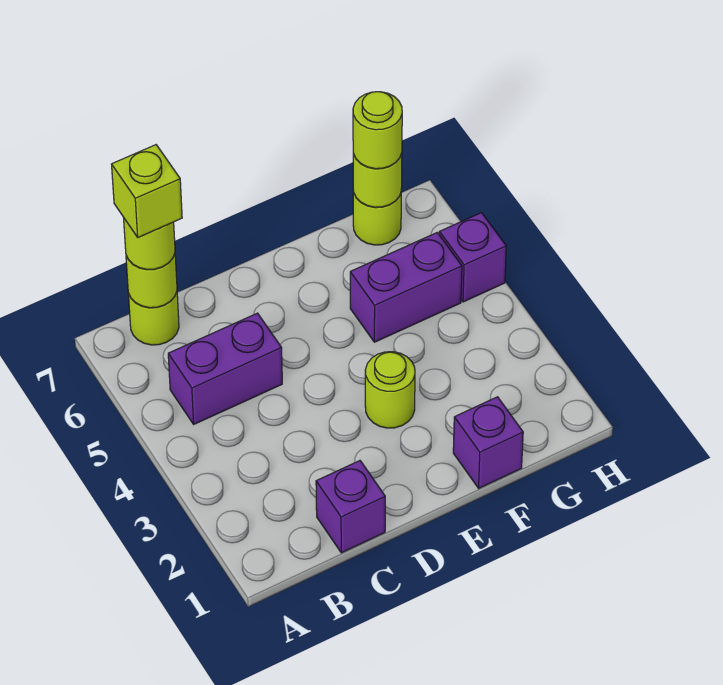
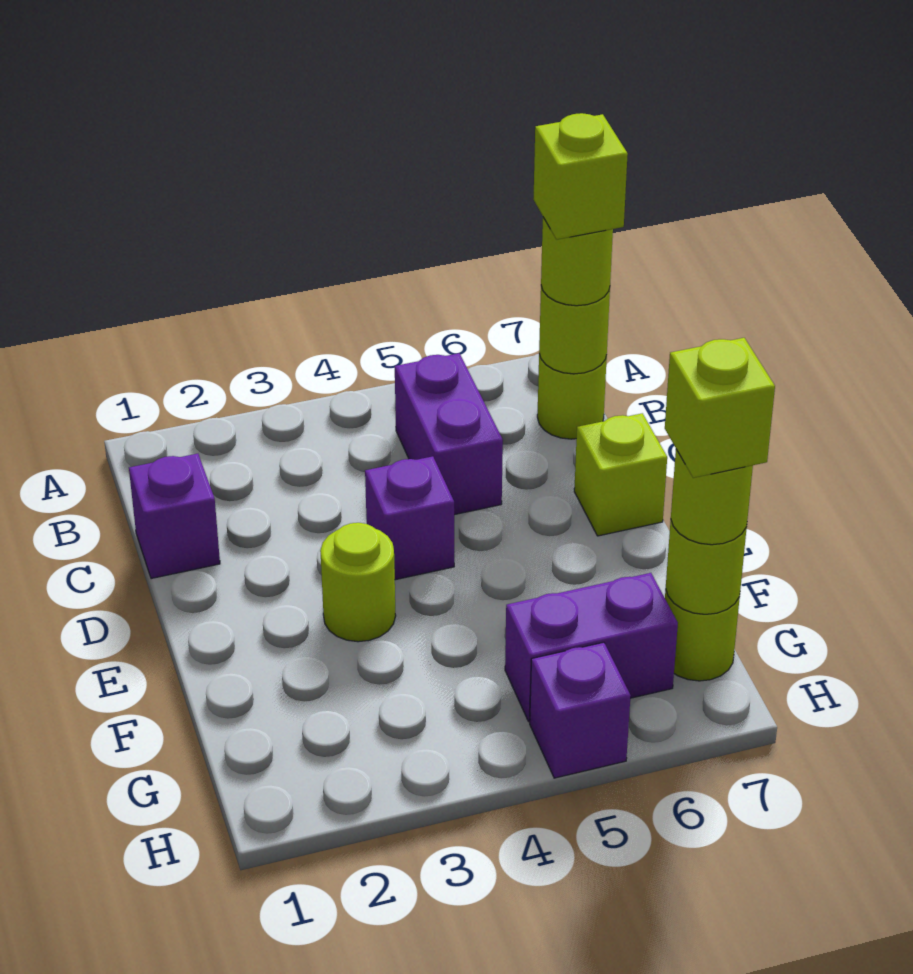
none -> lime brick D7 level 1
purple brick F1 level 1 -> purple brick D4 level 1
purple brick F5:G5 level 1 -> purple brick G5:G6 level 1
none -> lime brick G7 level 4

